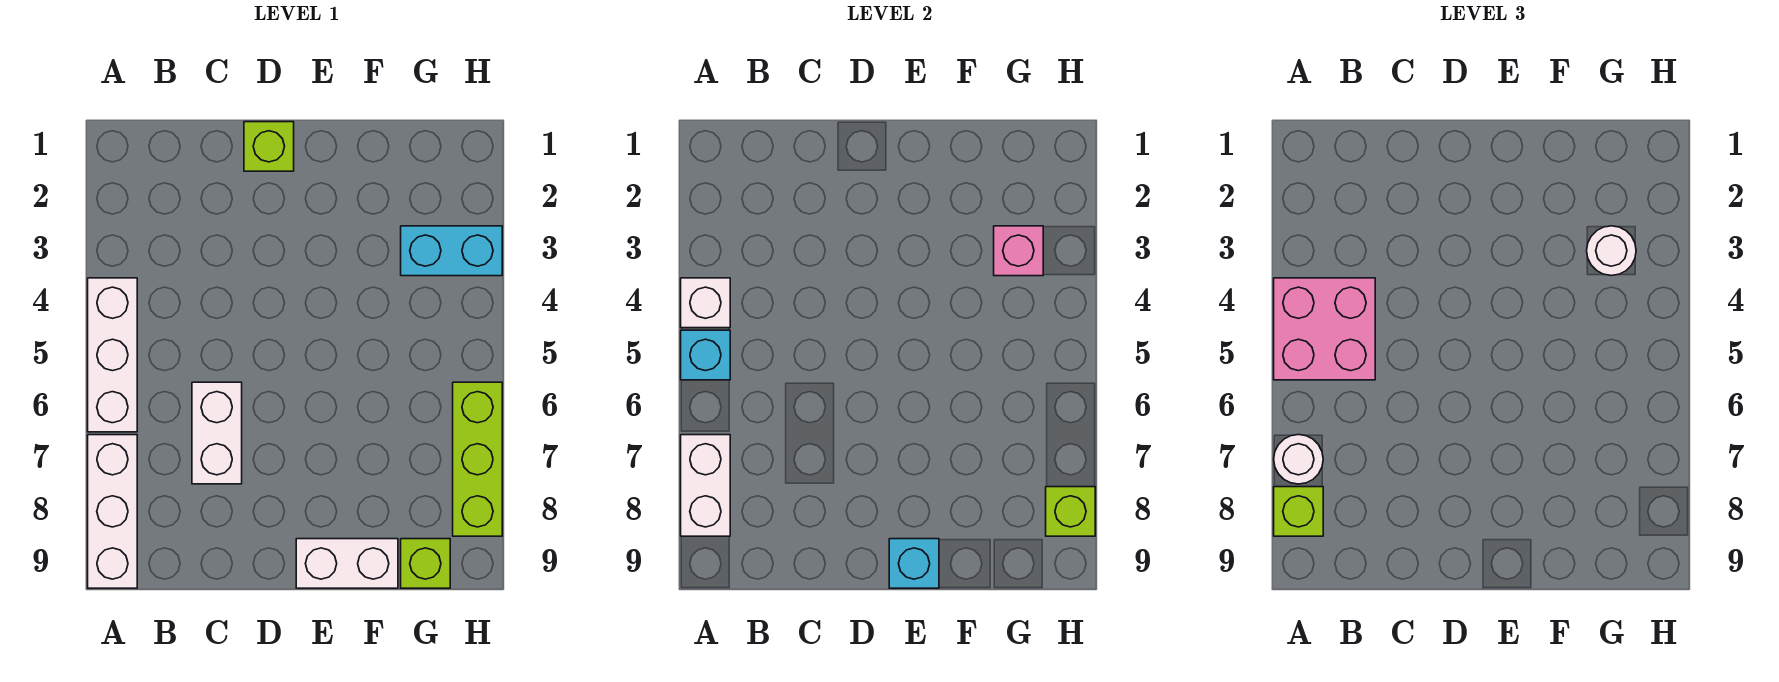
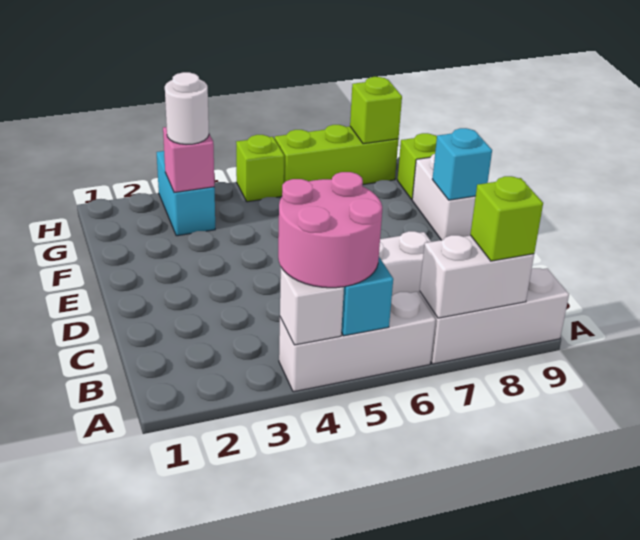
pink brick A4:B5 level 3 -> pink round brick A4:B5 level 3
white round brick A7 level 3 -> none
lime brick D1 level 1 -> lime brick H5 level 1

